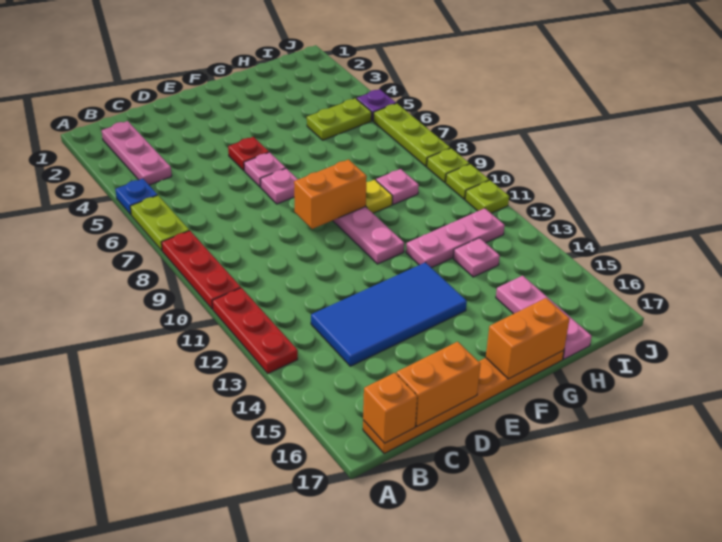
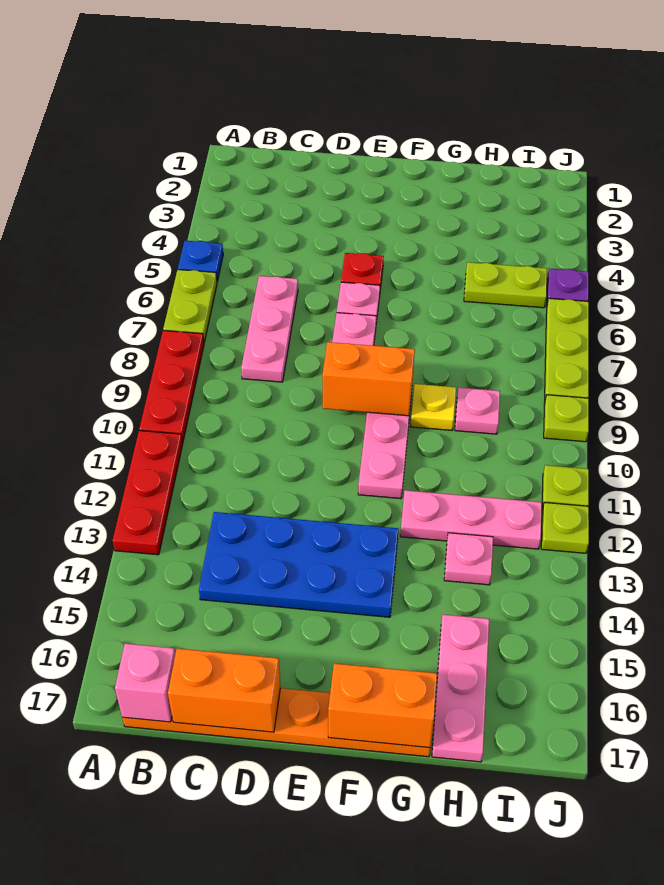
pink plate B2:B4 level 1 -> pink plate C6:C8 level 1
orange brick B17 level 2 -> pink brick B17 level 2
blue tile C13:F14 level 1 -> blue plate C13:F14 level 1
lime plate J10 level 1 -> lime plate J12 level 1

